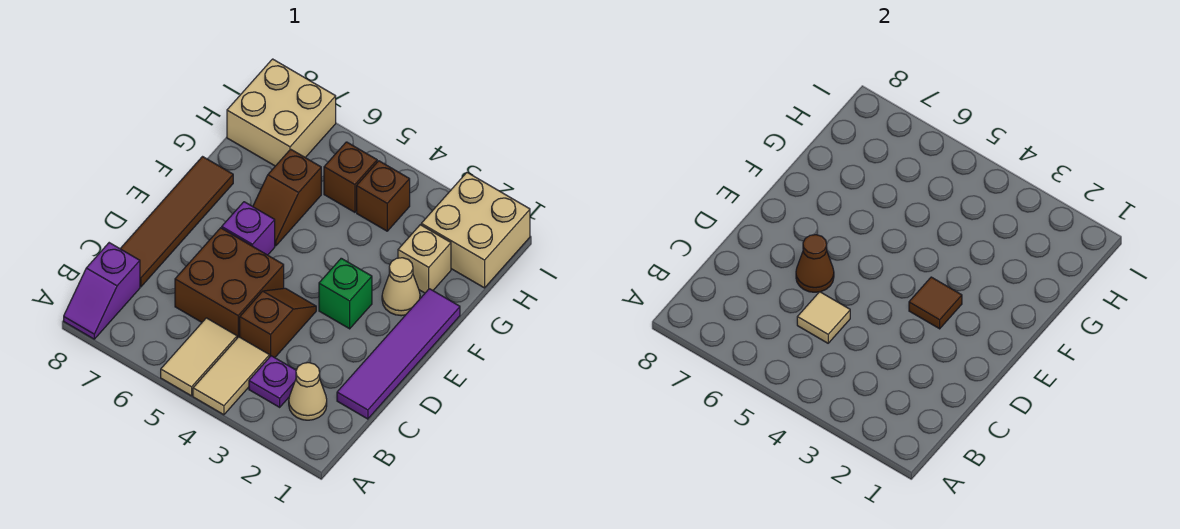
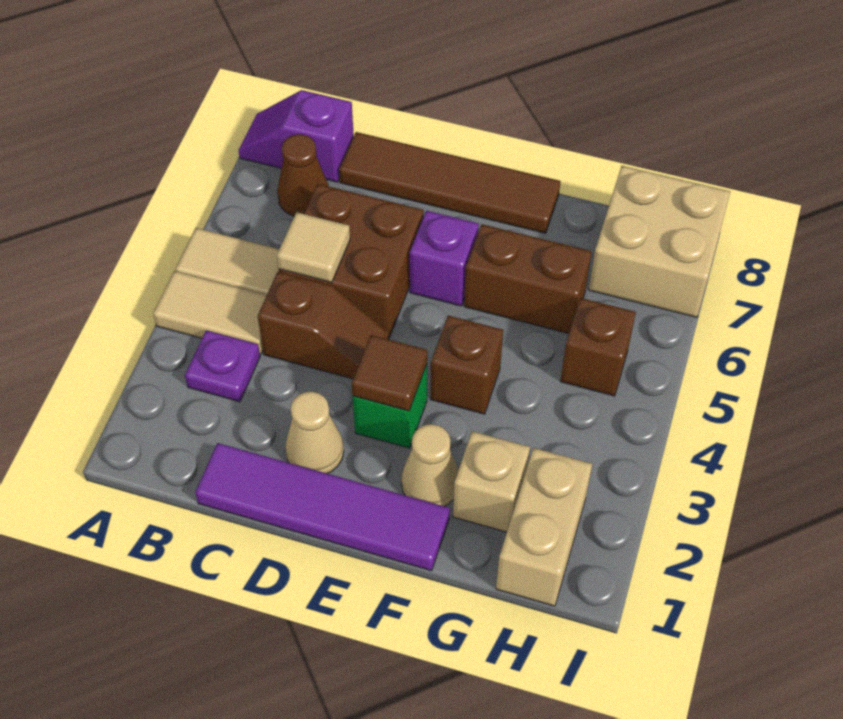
tan cone B2 level 1 -> tan cone D2 level 1
brown cone D6 level 2 -> brown cone B7 level 1
brown slope F6:G6 level 1 top G -> brown brick F6:G6 level 1
tan brick H1:I2 level 1 -> tan brick H1:H2 level 1
brown brick H4 level 1 -> brown brick F4 level 1

